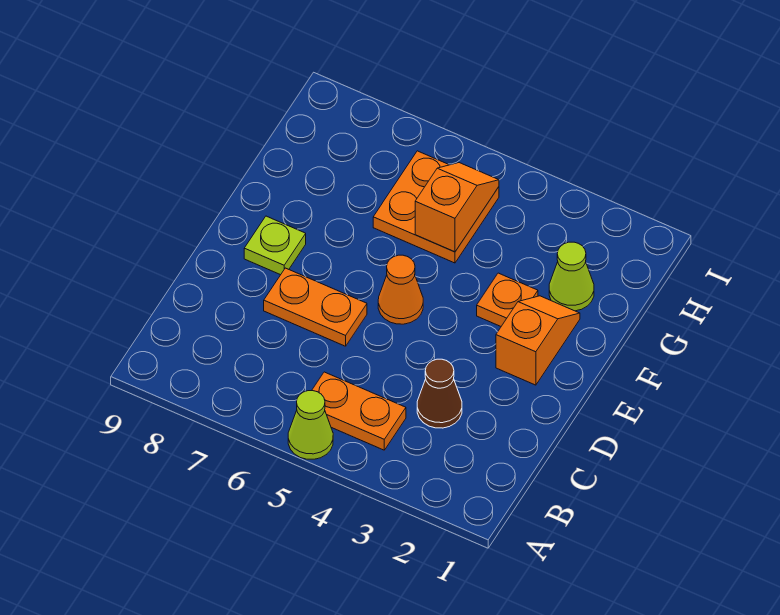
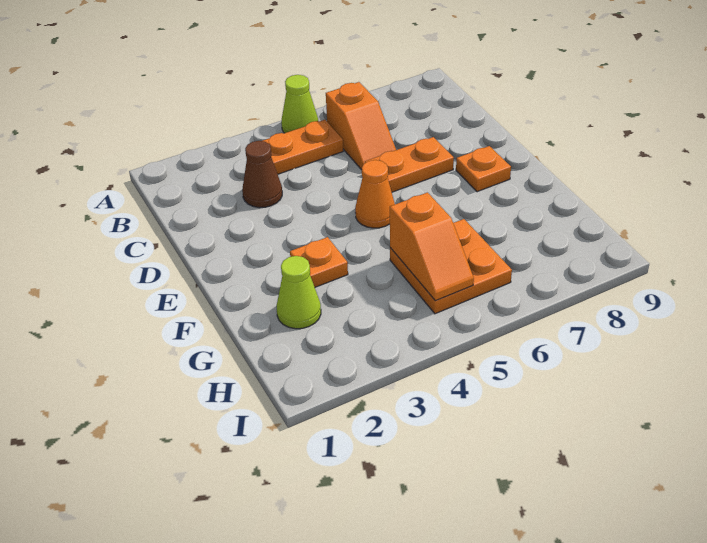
orange slope E2:F2 level 1 top E -> orange slope B6:C6 level 1 top B
lime plate E8 level 1 -> orange plate E8 level 1

